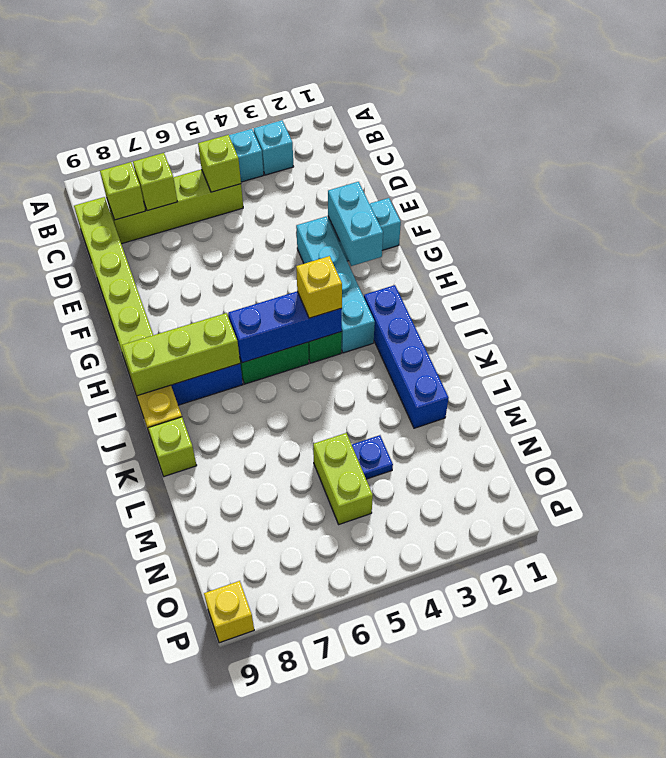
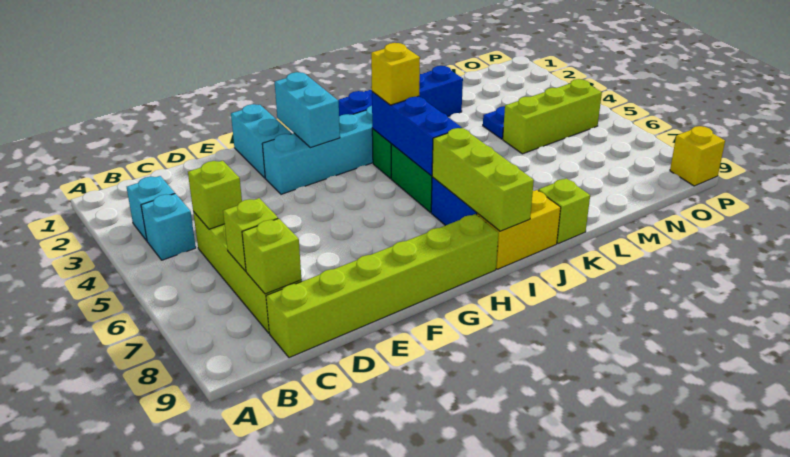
cyan brick F2:G2 level 2 -> cyan brick G2:G3 level 2
lime brick M5:N5 level 1 -> lime brick M5:O5 level 1

